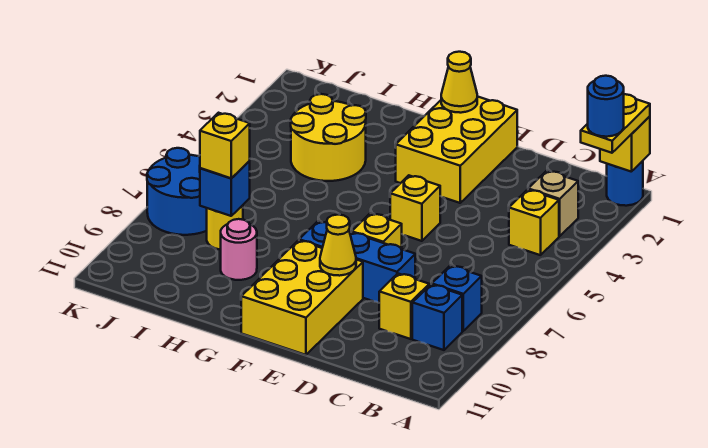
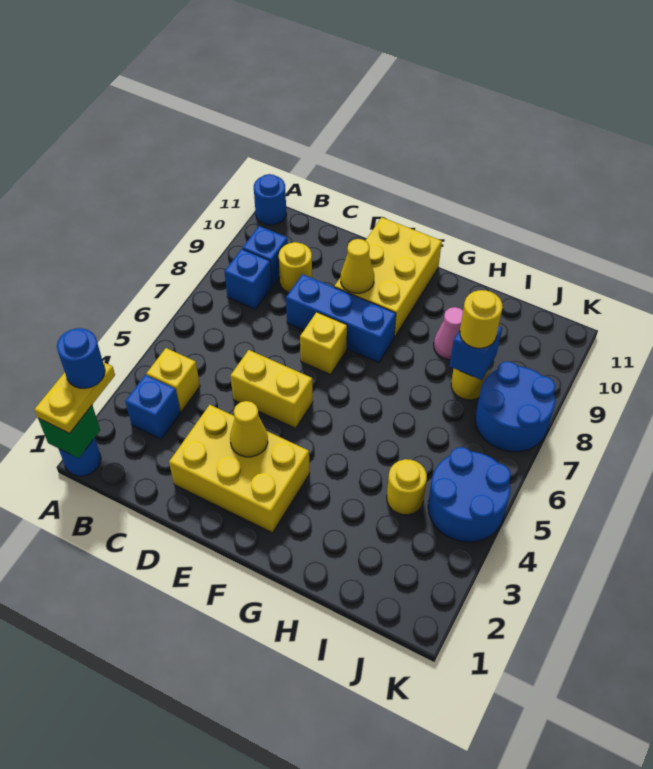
yellow brick A1 level 2 -> green brick A1 level 2
none -> blue round brick A11 level 1
tan brick B3 level 1 -> blue brick B3 level 1
yellow brick C9 level 1 -> yellow round brick C9 level 1
yellow brick E1:F3 level 1 -> yellow brick D2:F3 level 1
yellow brick E5 level 1 -> yellow brick D5:E5 level 1
yellow cone F1 level 2 -> yellow cone E3 level 2
yellow round brick H3:I4 level 1 -> yellow round brick I4 level 1
pink round brick H9 level 1 -> pink cone H9 level 1
yellow brick I8 level 3 -> yellow round brick I8 level 3
none -> blue round brick J4:K5 level 1

